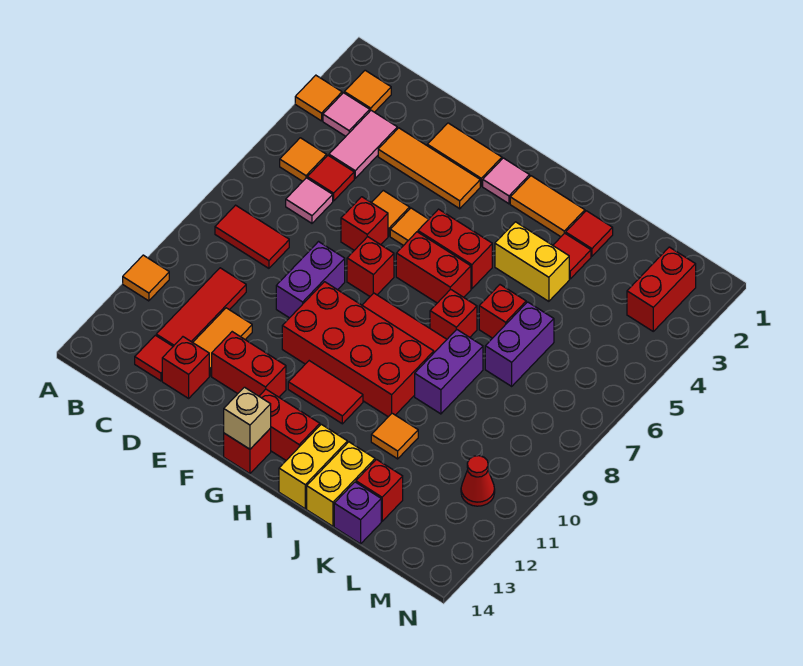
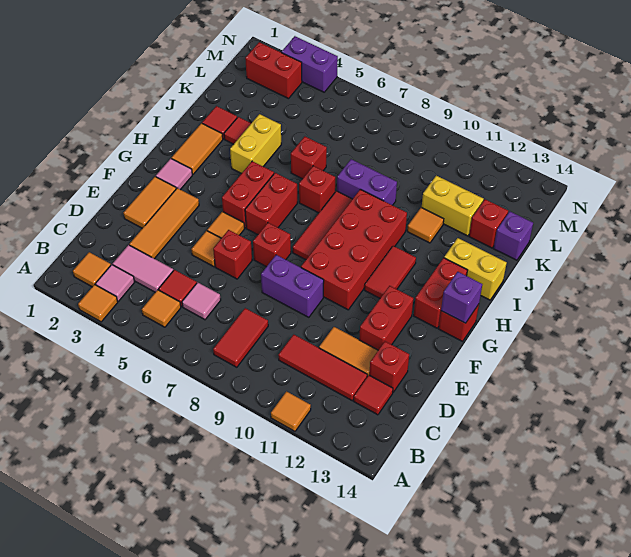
tan brick G14 level 2 -> purple brick G14 level 2
yellow brick J13:J14 level 1 -> yellow brick K11:K12 level 1
purple brick K6:K7 level 1 -> purple brick N3:N4 level 1
red cone M11 level 1 -> none

